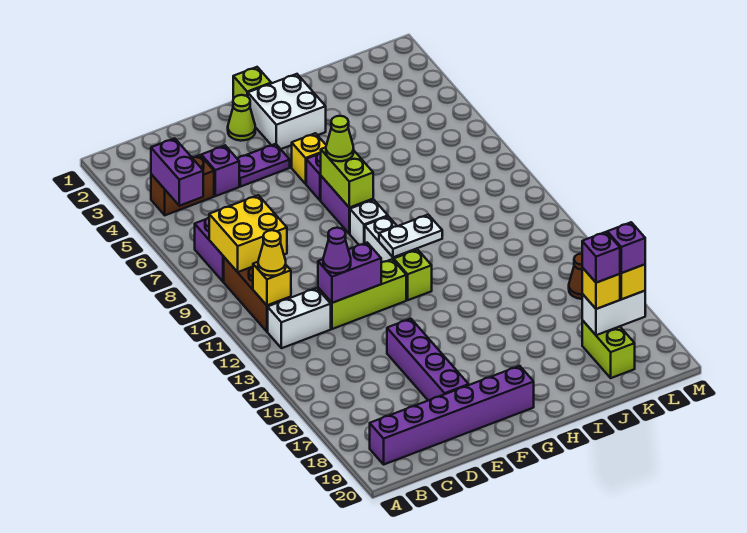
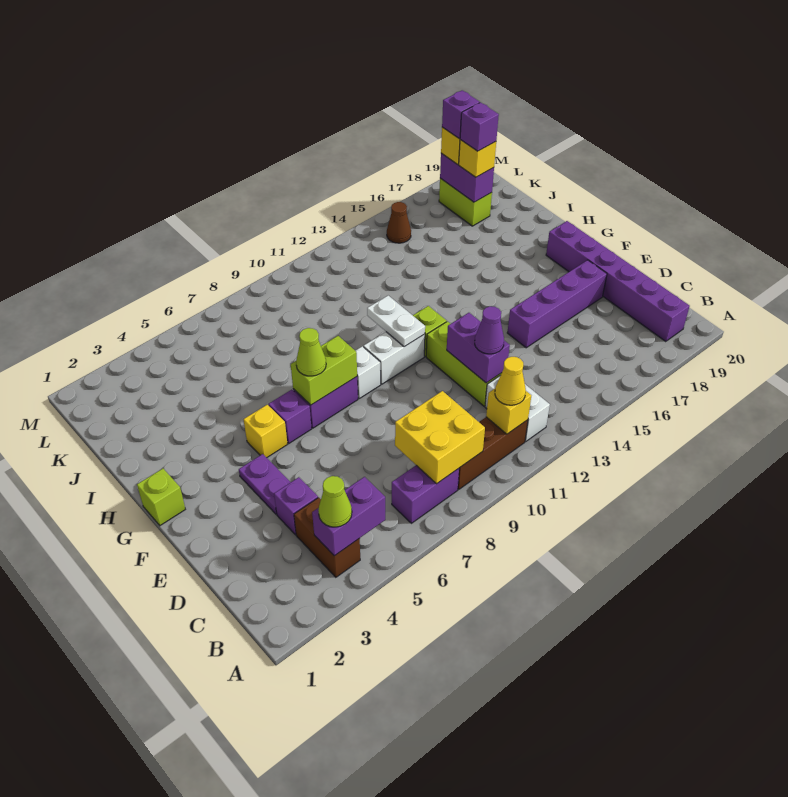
lime cone F2 level 1 -> lime cone B4 level 3
white brick G2:H3 level 1 -> none
lime brick K18:K19 level 1 -> lime brick K18:L18 level 1
white brick K18:L18 level 2 -> purple brick K18:L18 level 2

